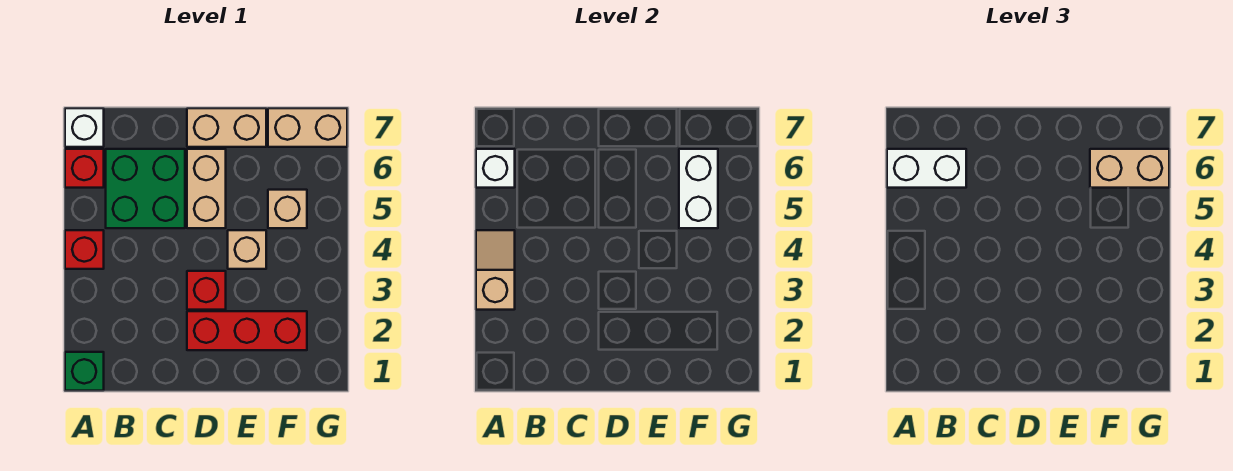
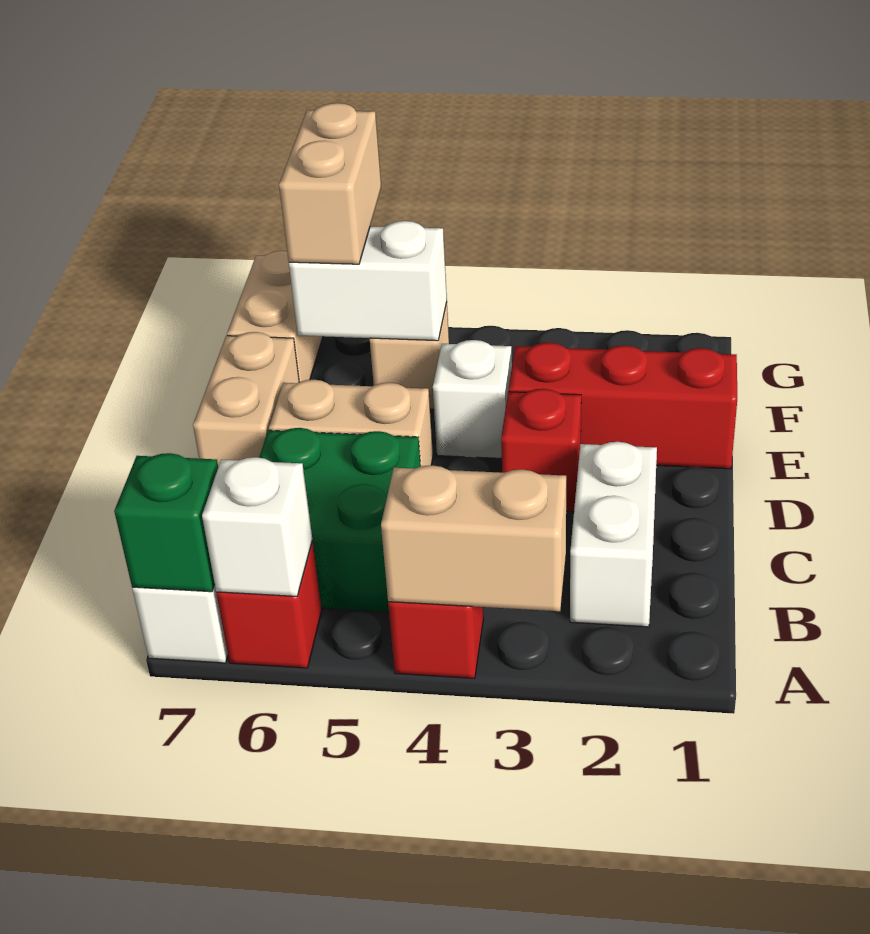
green brick A1 level 1 -> green brick A7 level 2
tan slope A3:A4 level 2 top 3 -> tan brick A3:A4 level 2
white brick A6:B6 level 3 -> white brick B2:C2 level 1
red brick D2:F2 level 1 -> red brick E1:E3 level 1
tan brick E4 level 1 -> white brick E4 level 1

